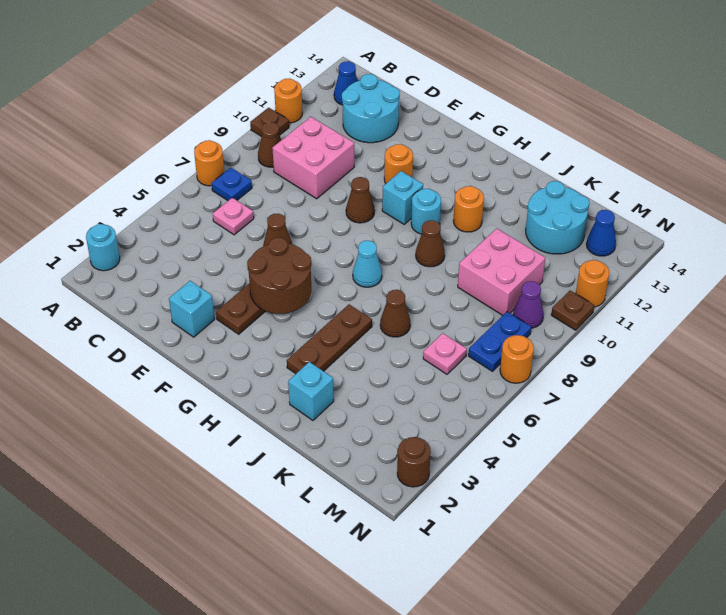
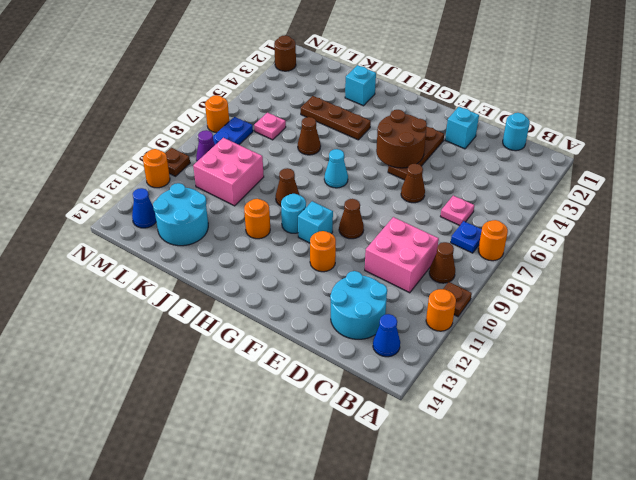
cyan round brick A2 level 1 -> cyan round brick C1 level 1
brown plate I3:I5 level 1 -> brown plate I4:K4 level 1

